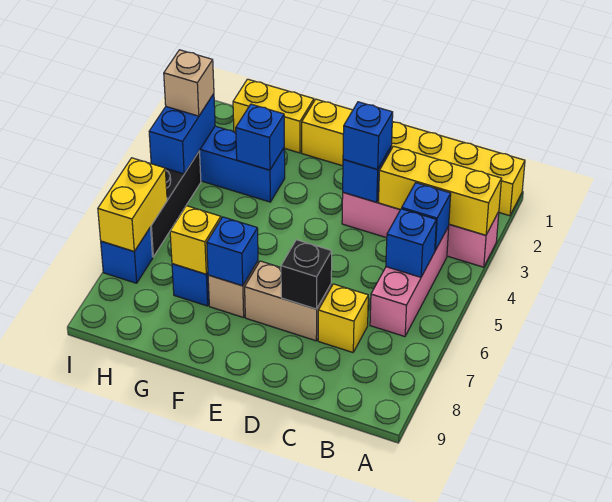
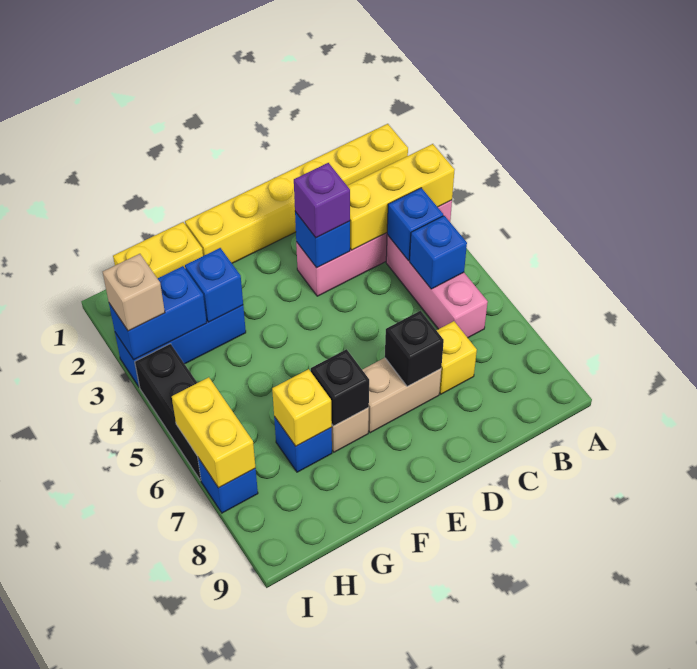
blue brick D3 level 3 -> purple brick D3 level 3
blue brick F7 level 2 -> black brick F7 level 2
blue brick I3:I4 level 2 -> blue brick H3:I3 level 2

